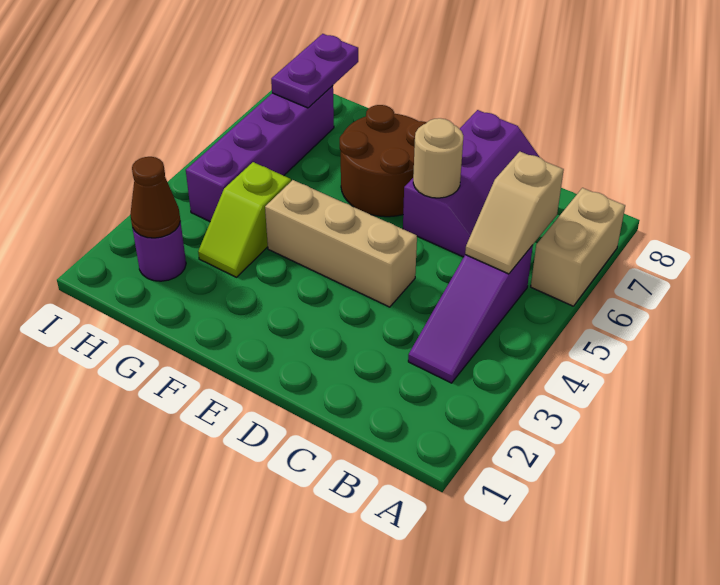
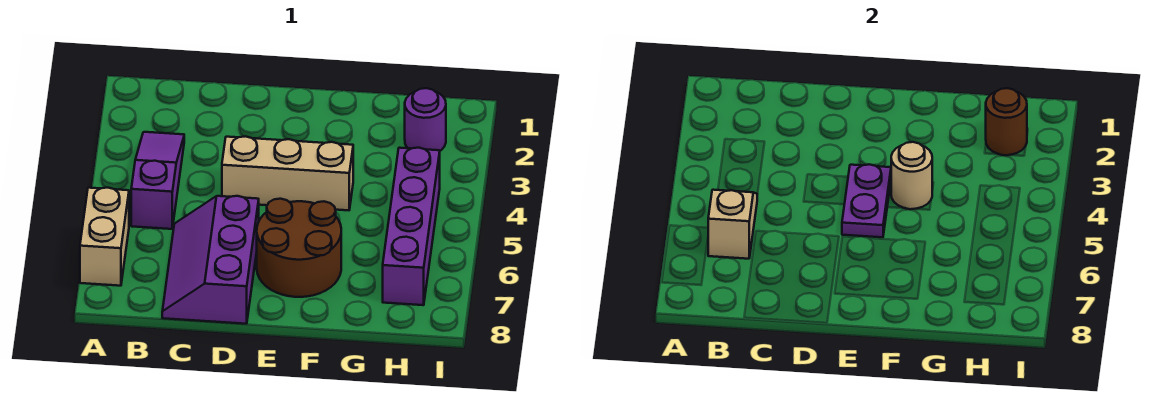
tan round brick D6 level 2 -> tan round brick F4 level 2
lime slope G3:G4 level 1 top 4 -> none
brown cone H2 level 2 -> brown round brick H2 level 2
purple plate H7:H8 level 2 -> purple plate E4:E5 level 2

